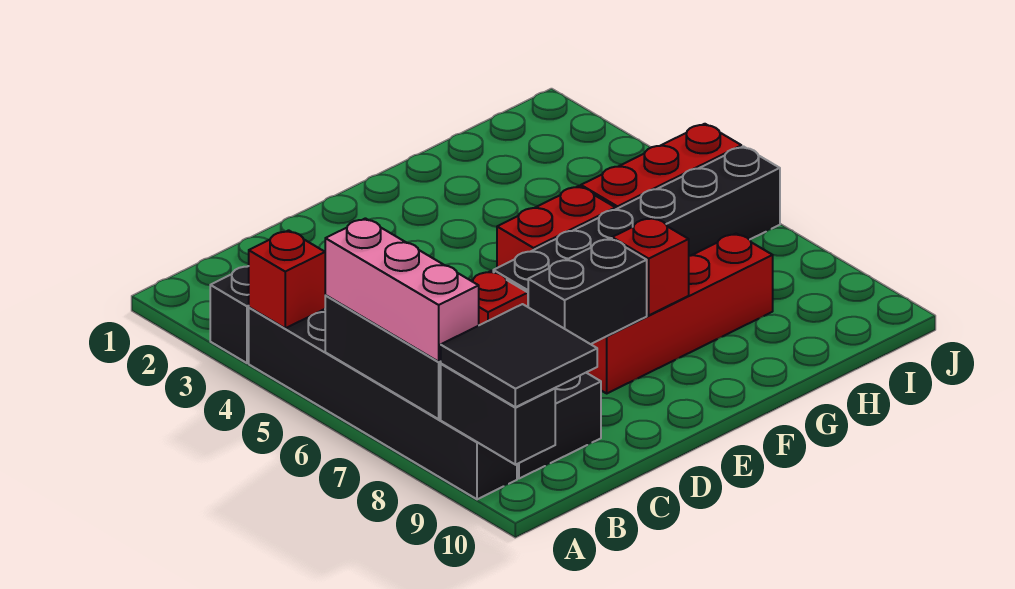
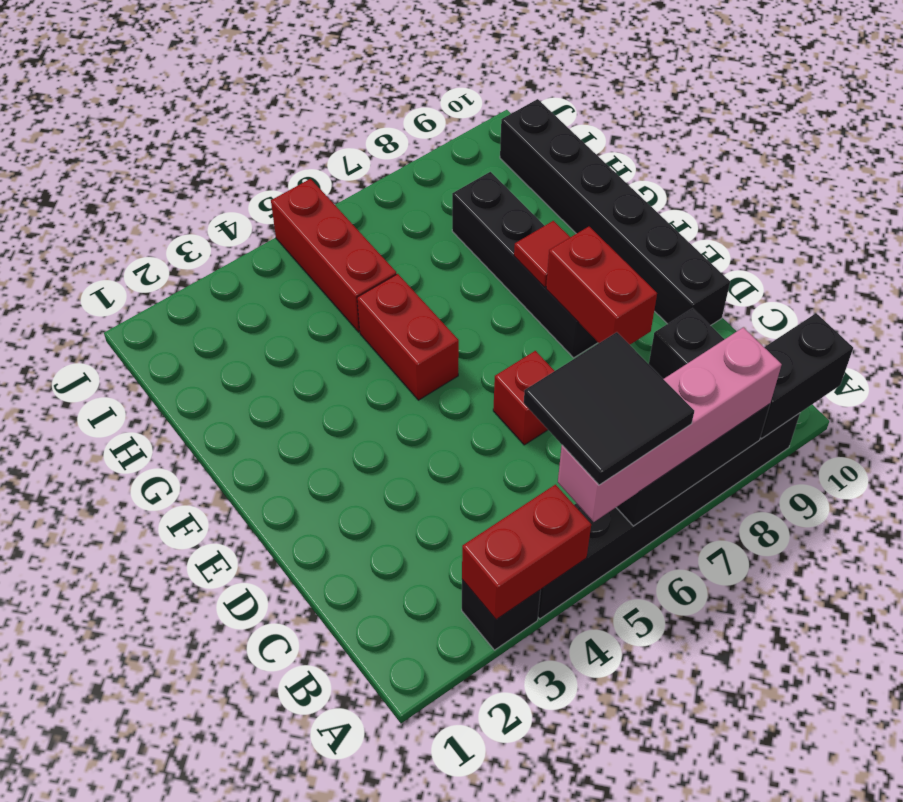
red brick A4 level 2 -> red brick A3:A4 level 2
pink brick A6:A8 level 3 -> pink brick A5:A8 level 3
black tile A9:B10 level 3 -> black tile A5:B6 level 4
black brick D8:E8 level 2 -> red brick D8:E8 level 2
black brick E6:J6 level 1 -> black brick D10:I10 level 1
red brick E8:H8 level 1 -> black brick E8:H8 level 1
red brick F8 level 2 -> red tile F8 level 2

